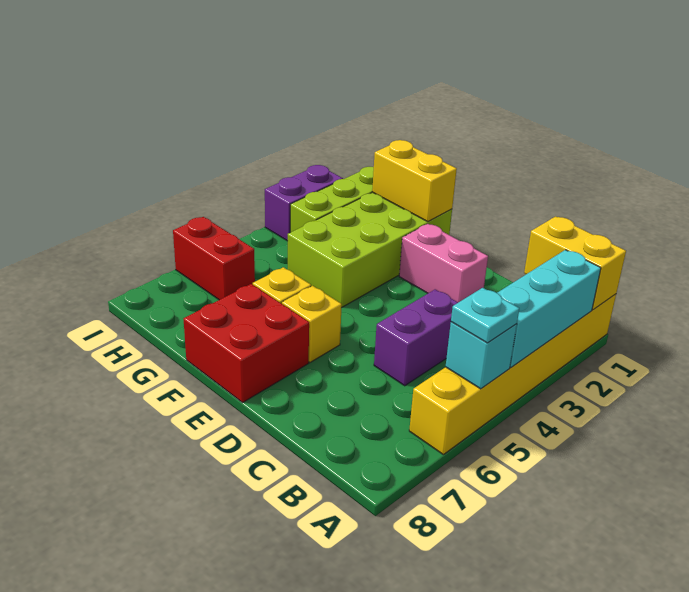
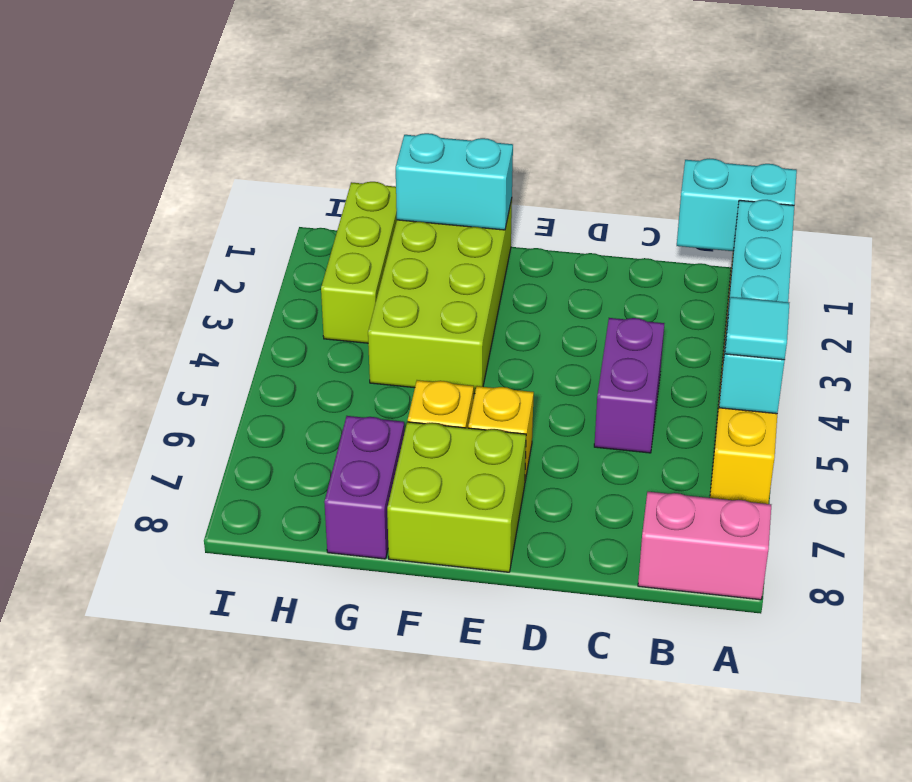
yellow brick A1:B1 level 2 -> cyan brick A1:B1 level 2
cyan plate A5 level 3 -> cyan tile A5 level 3
pink brick D2:E2 level 1 -> pink brick A8:B8 level 1
red brick E7:F8 level 1 -> lime brick E7:F8 level 1
yellow brick F1:G1 level 2 -> cyan brick F1:G1 level 2
red brick H6:I6 level 1 -> none
purple brick I2:I3 level 1 -> purple brick G7:G8 level 1

